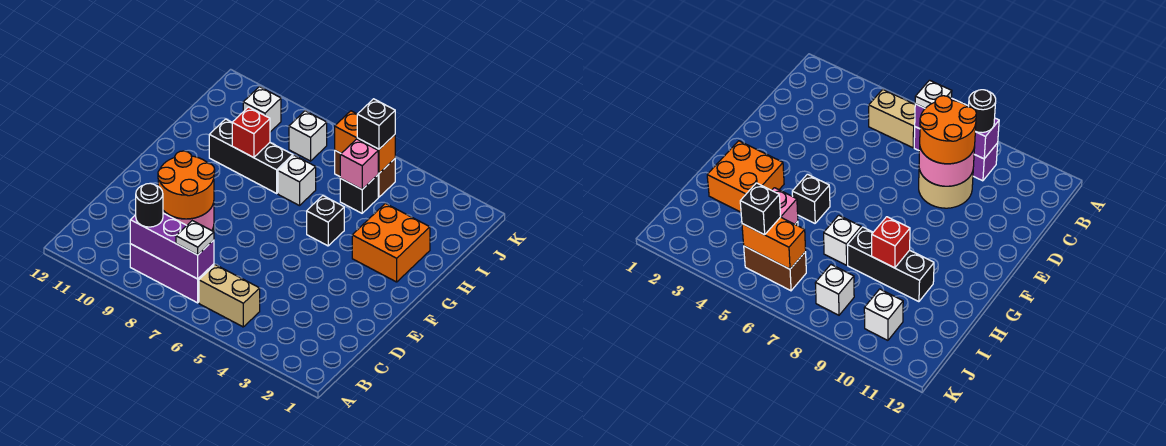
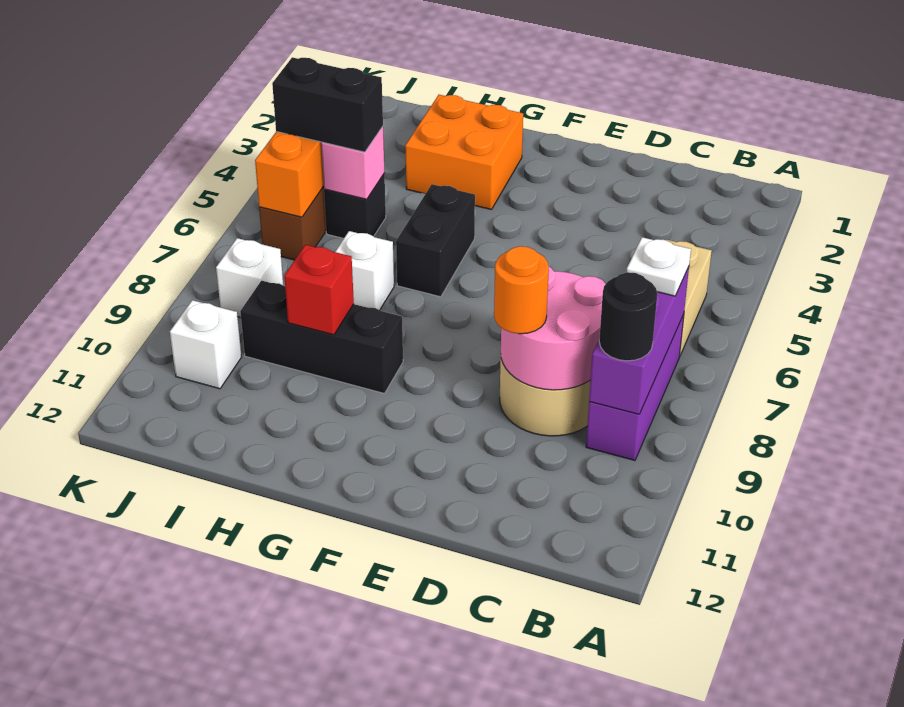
orange round brick C8:D9 level 3 -> orange round brick D9 level 3
black brick G5 level 1 -> black brick G5:G6 level 1
black brick H8:H10 level 1 -> black brick G9:I9 level 1
black brick J5 level 3 -> black brick I5:J5 level 3

